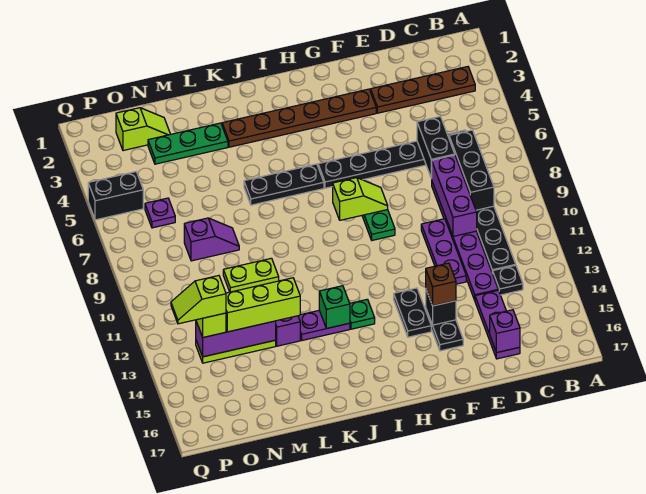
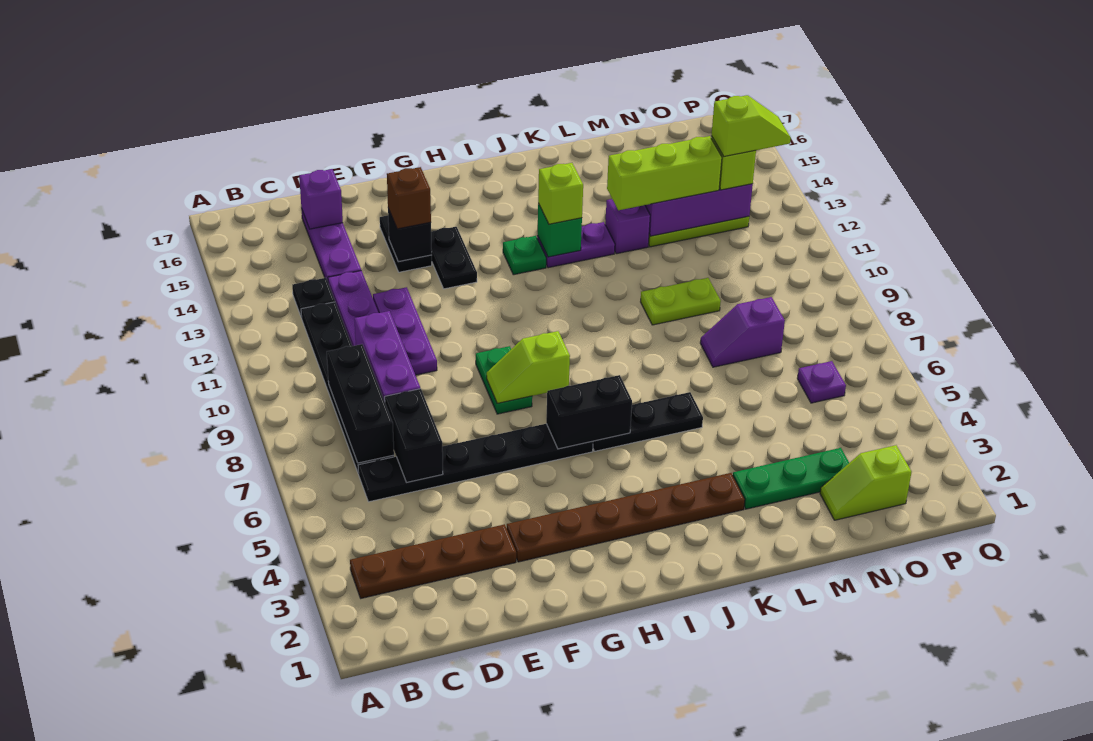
none -> lime brick J13 level 3
black brick P5:Q5 level 1 -> black brick H6:I6 level 2

